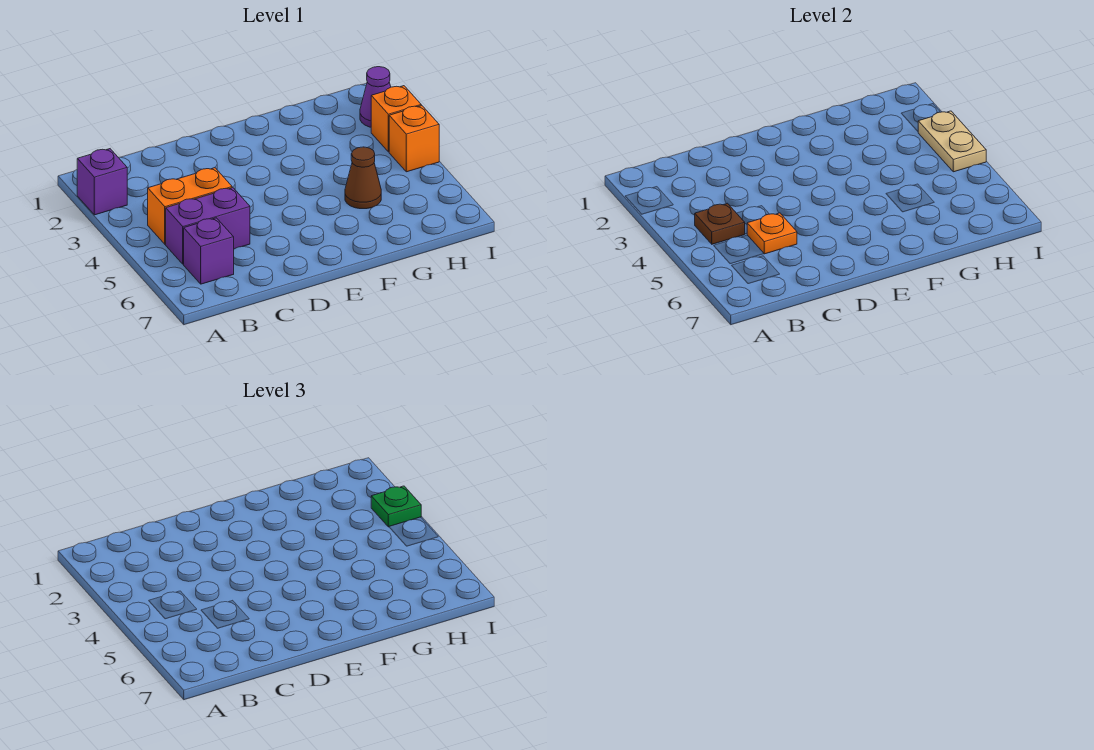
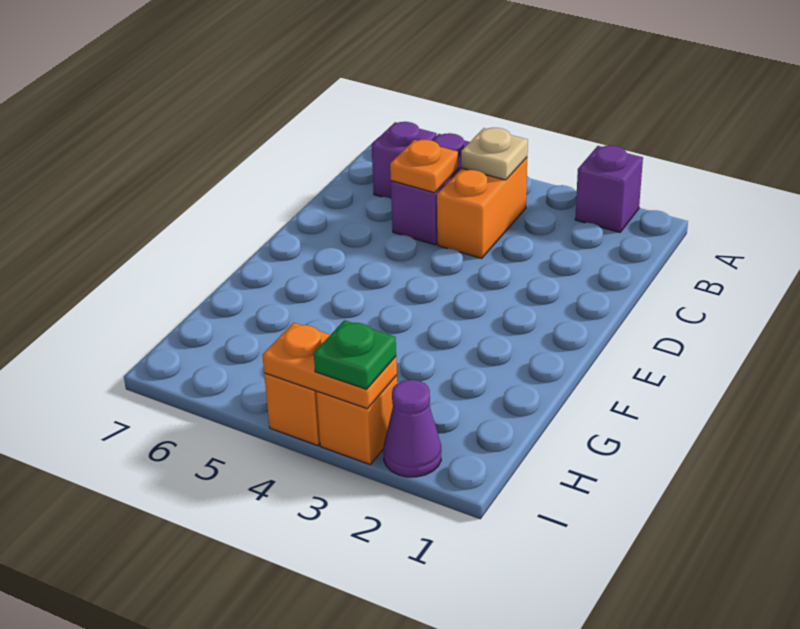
brown plate B4 level 2 -> tan plate B4 level 2
brown cone G5 level 1 -> none
tan plate I3:I4 level 2 -> orange plate I3:I4 level 2

